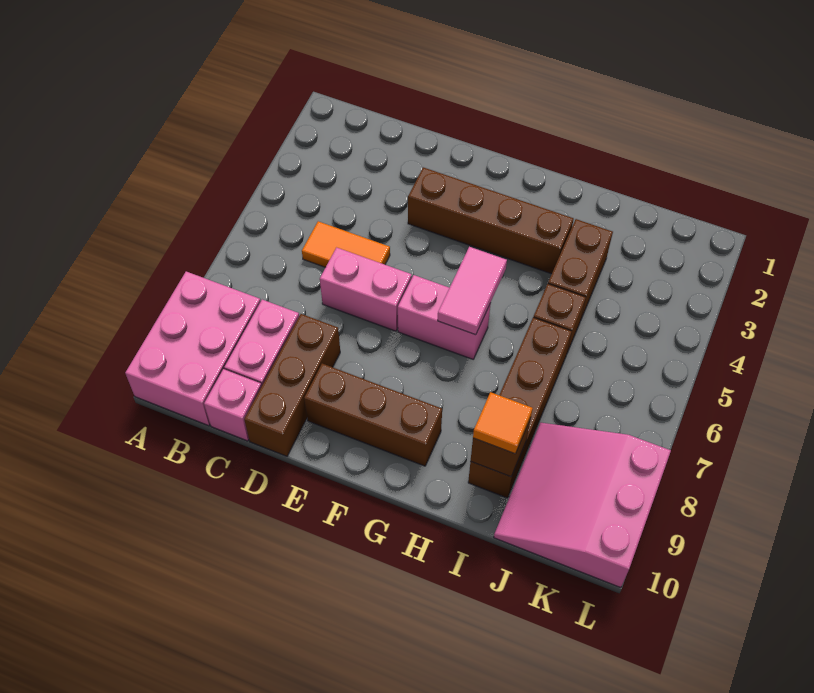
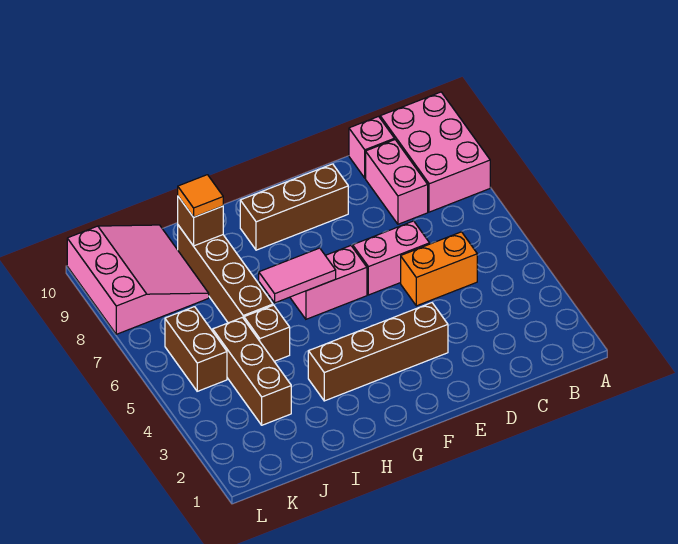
orange tile C5:D5 level 1 -> orange brick C5:D5 level 1
brown brick D8:D10 level 1 -> brown brick J3:J5 level 1
pink tile G5:G6 level 2 -> pink tile G6:H6 level 2
brown brick I3:I4 level 1 -> brown brick K5:K6 level 1

